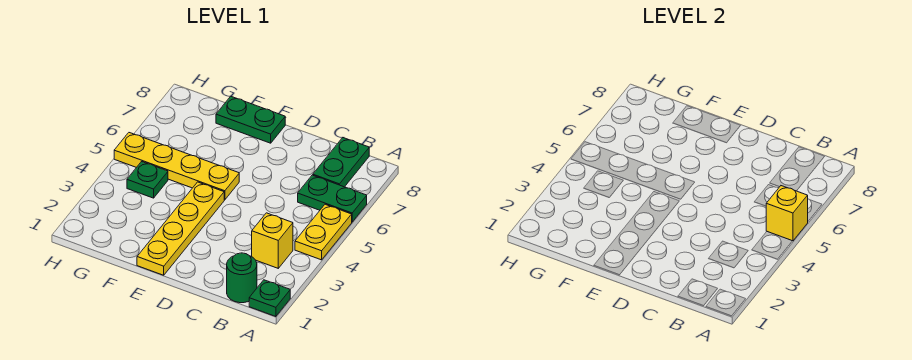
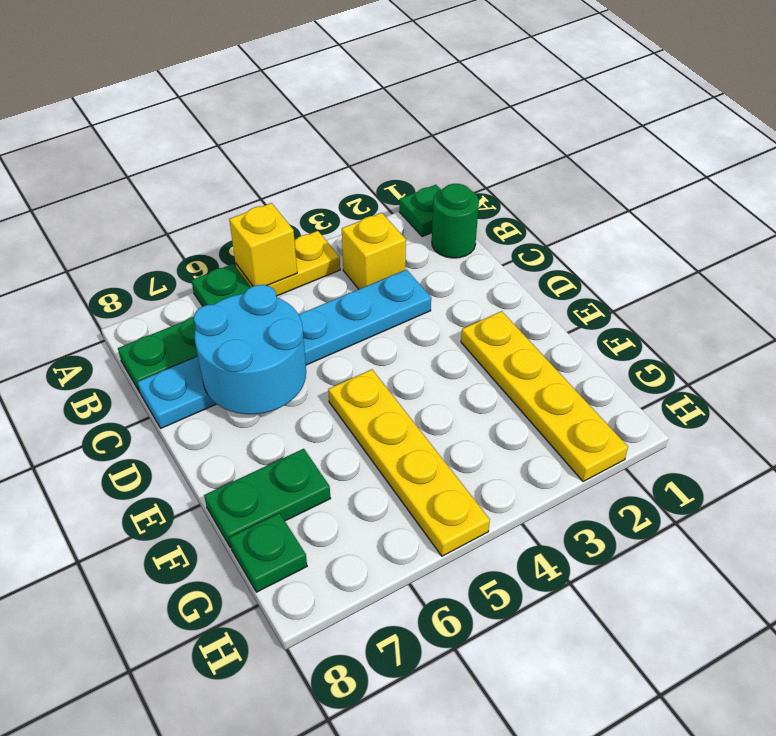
none -> cyan plate C3:C8 level 1
none -> cyan round brick C6:D7 level 2
yellow plate E1:E4 level 1 -> yellow plate E2:H2 level 1
green plate E8:F8 level 1 -> green plate F7:F8 level 1
green plate G4 level 1 -> green plate G8 level 1

